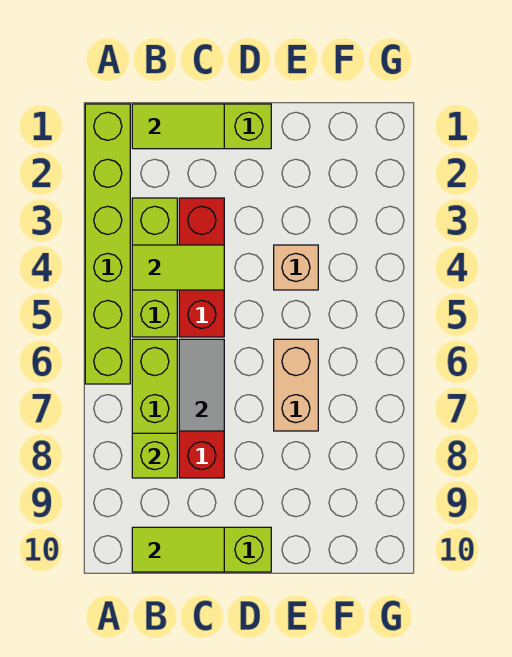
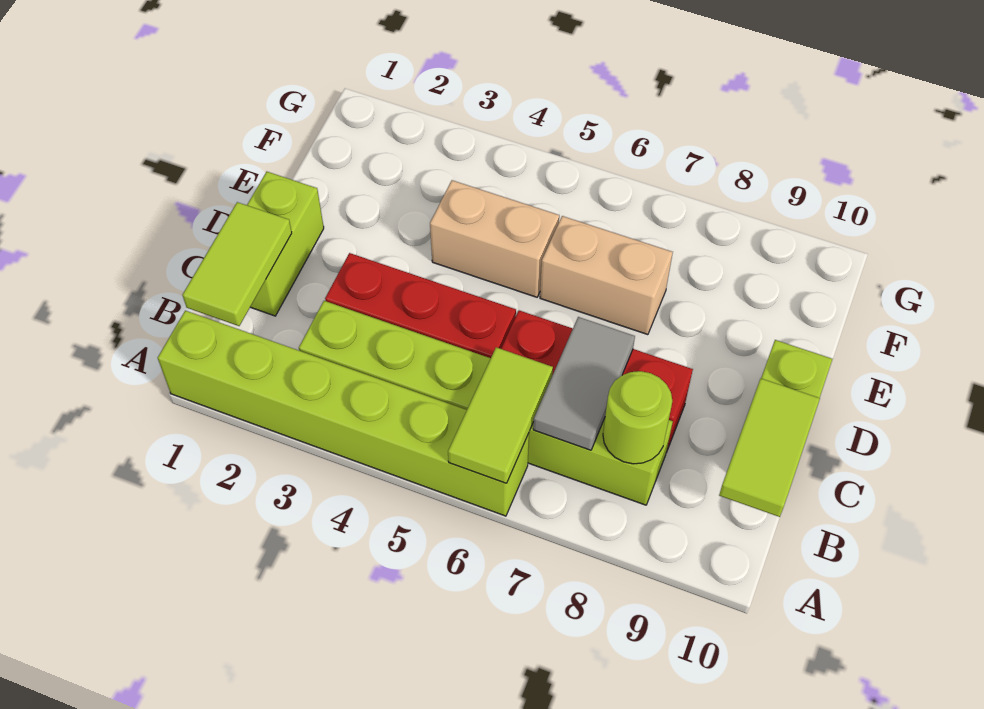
lime tile B4:C4 level 2 -> lime tile A6:B6 level 2
lime brick B8 level 2 -> lime round brick B8 level 2
grey tile C6:C7 level 2 -> grey tile B7:C7 level 2
tan brick E4 level 1 -> tan brick E4:E5 level 1

